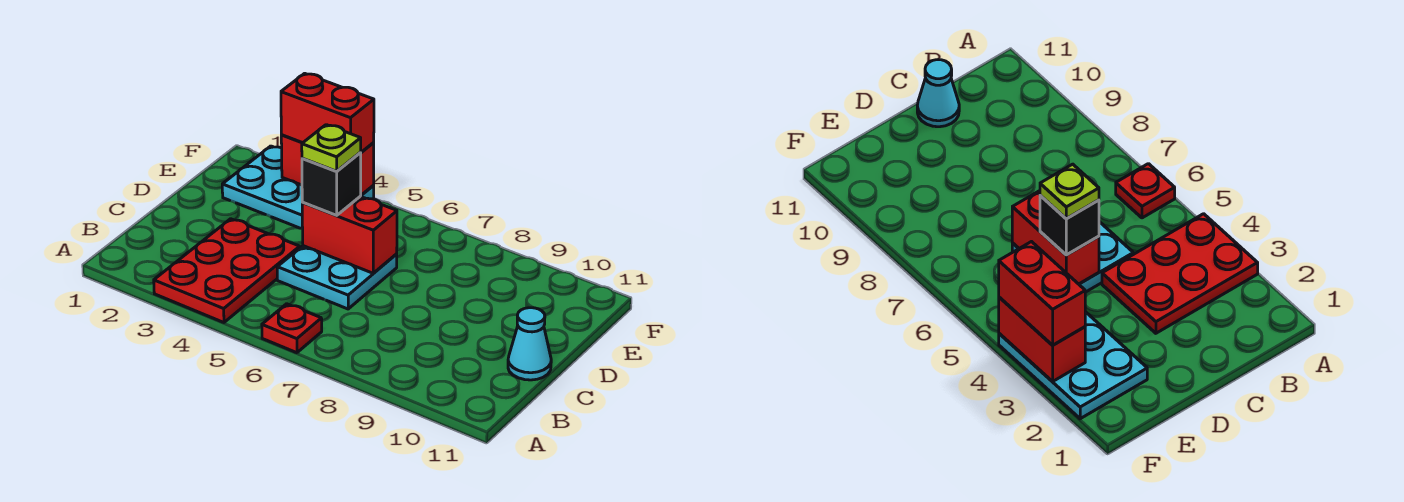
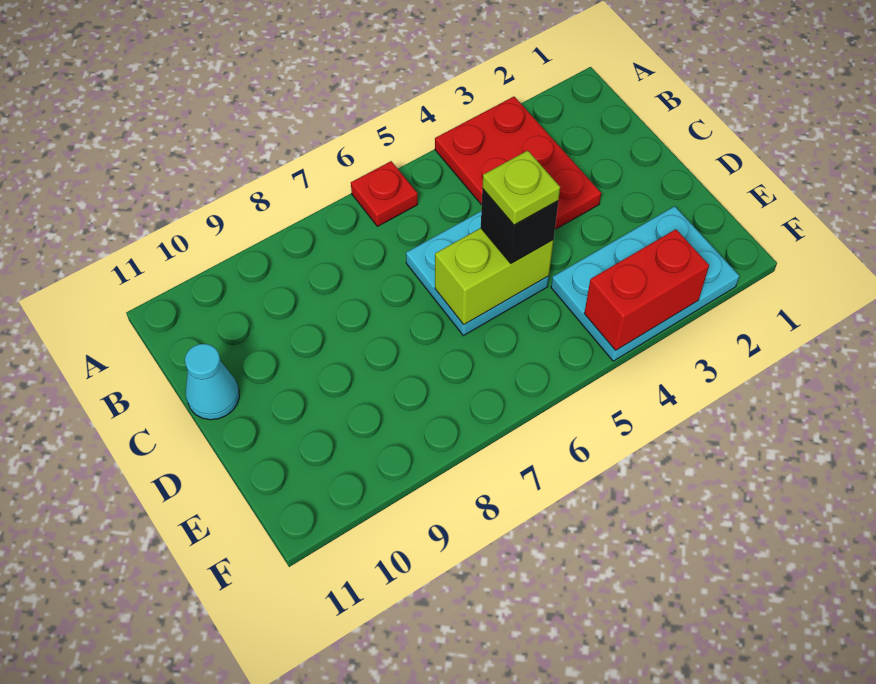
red brick D5:D6 level 2 -> lime brick D5:D6 level 2
red brick F3:F4 level 3 -> none

